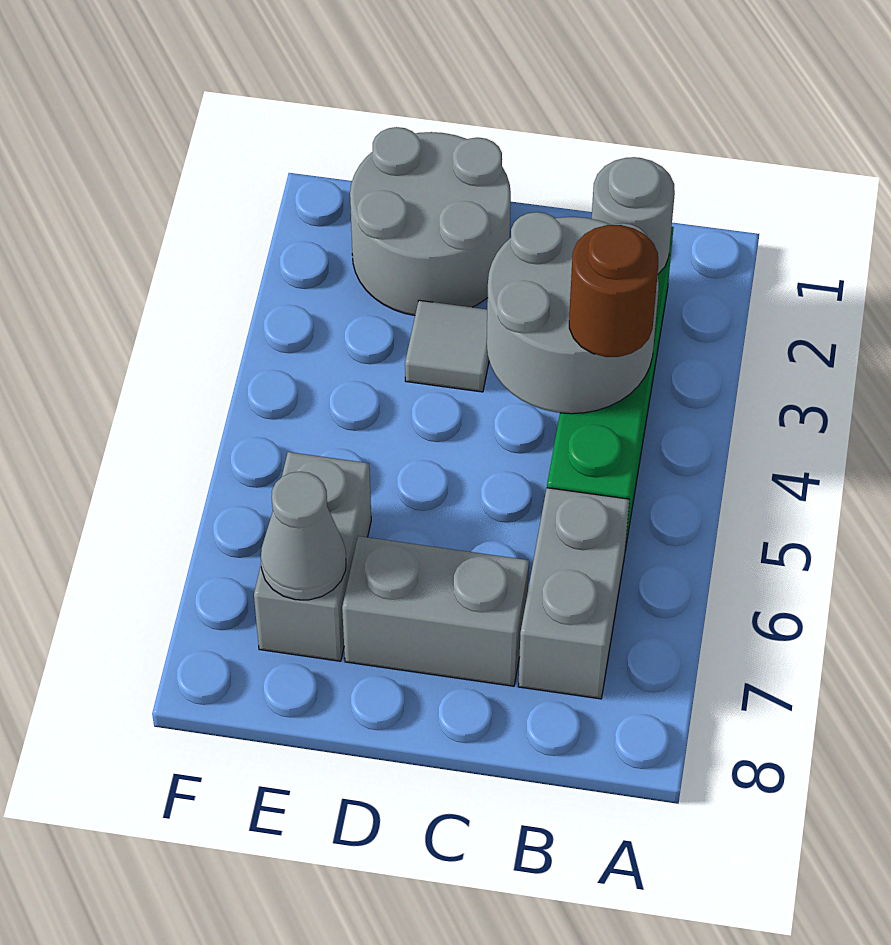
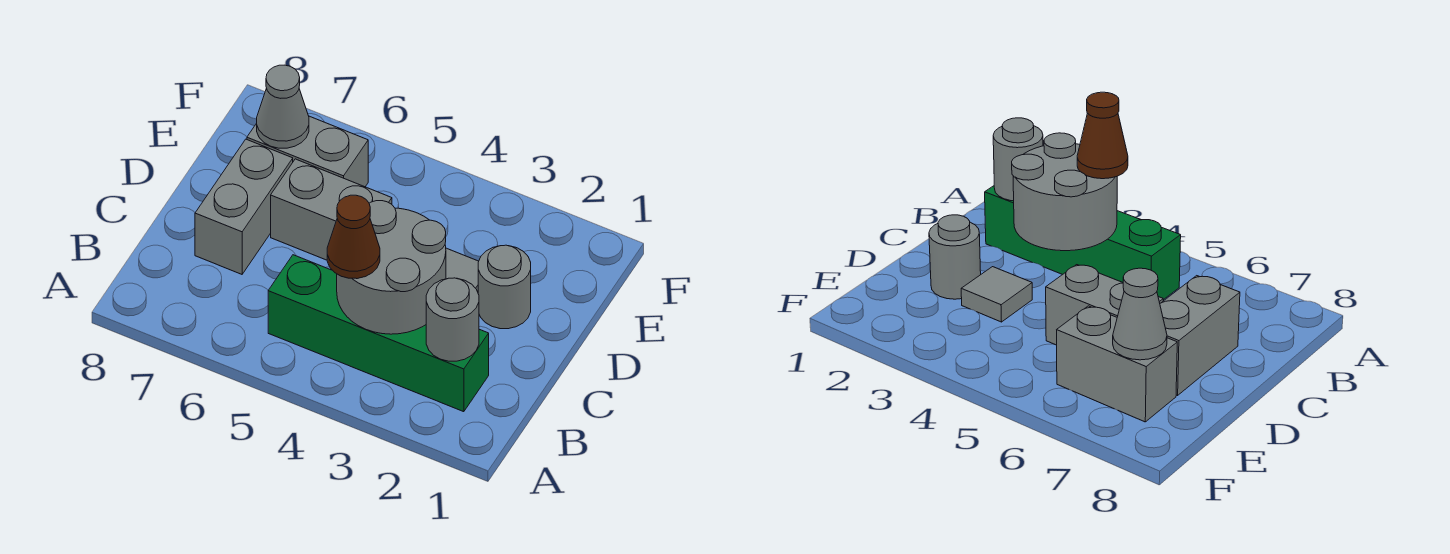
brown round brick B4 level 3 -> brown cone B4 level 3
grey brick B6:B7 level 1 -> grey brick D5:D6 level 1
grey round brick D1:E2 level 1 -> grey round brick D2 level 1

